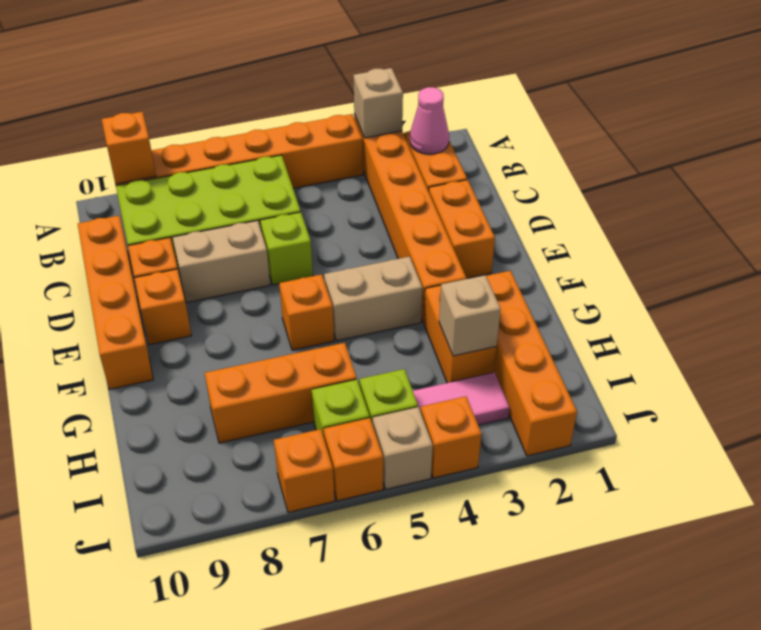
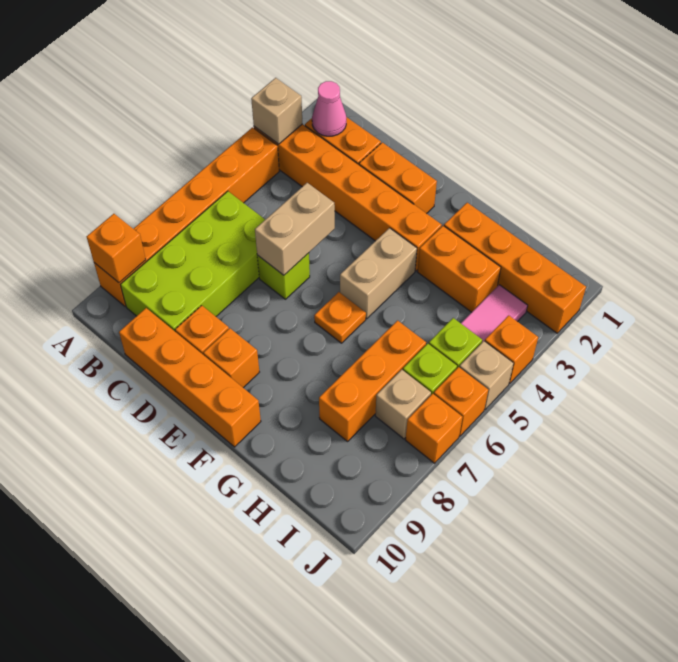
tan brick D7:D8 level 1 -> tan brick D5:D6 level 2
orange brick F6 level 1 -> orange plate F6 level 1
tan brick H3 level 2 -> tan brick I7 level 1

